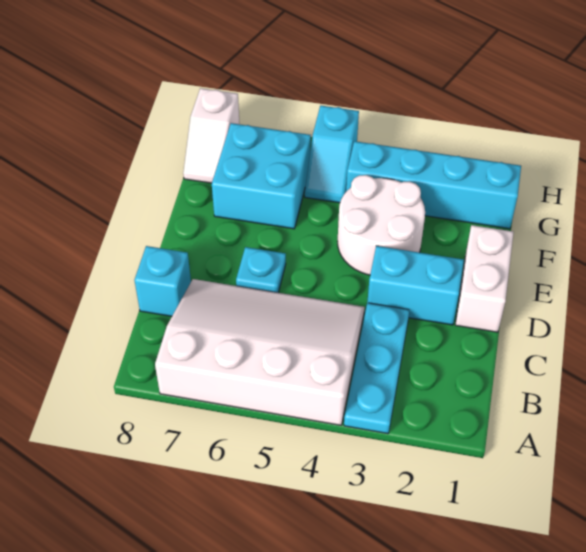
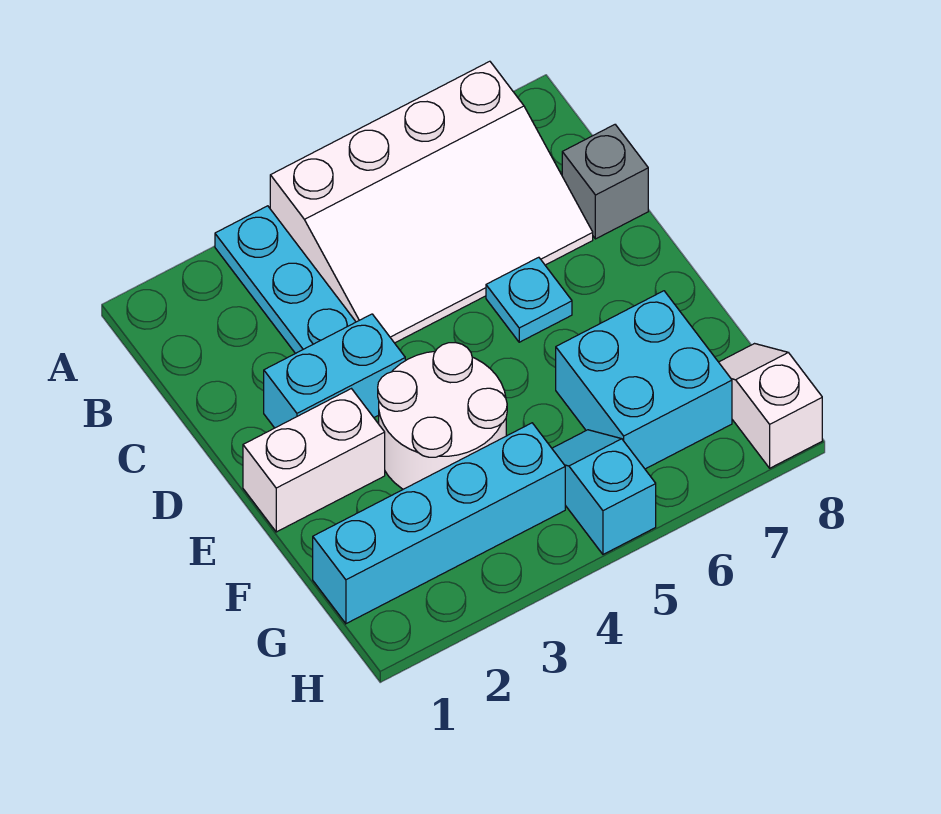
cyan brick C8 level 1 -> grey brick C8 level 1
white brick D1:E1 level 1 -> white brick E1:E2 level 1

